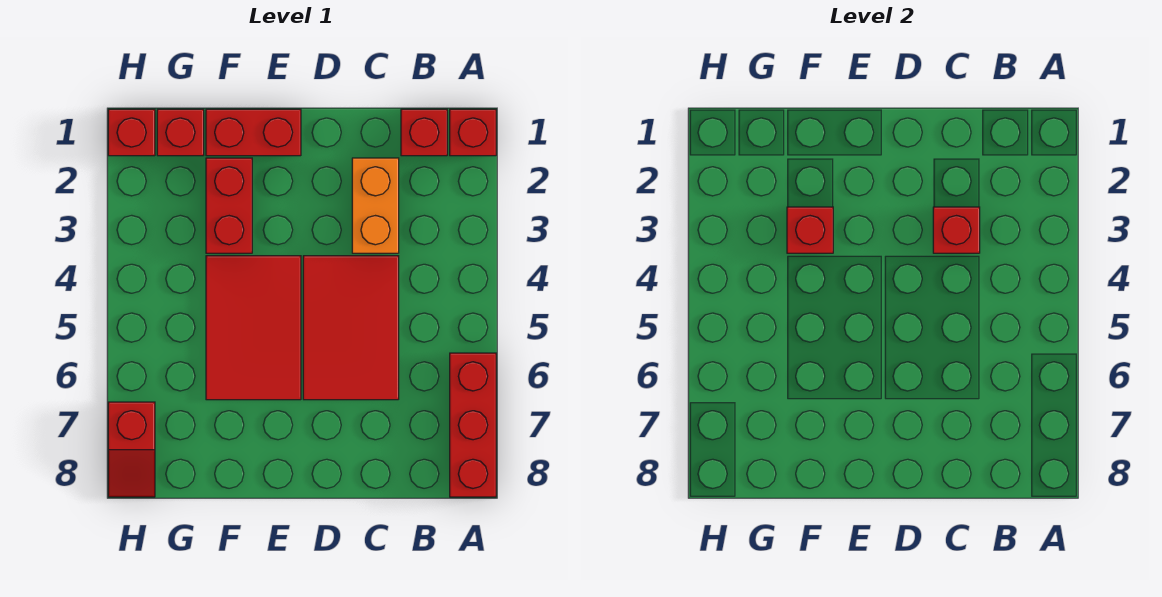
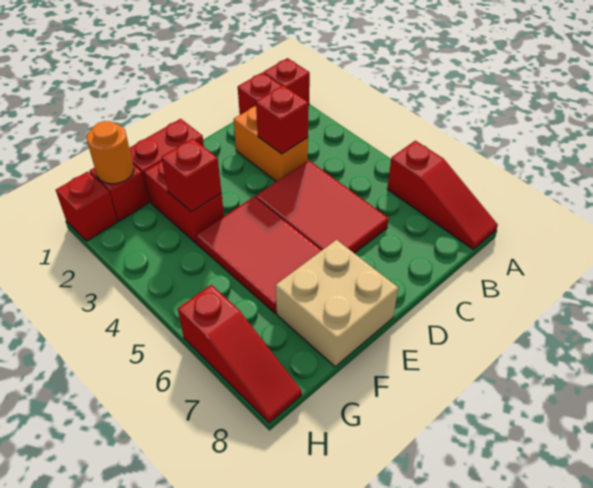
red brick A6:A8 level 1 -> red slope A6:A8 level 1 top 6
none -> tan brick E7:F8 level 1
none -> orange round brick G1 level 2
red slope H7:H8 level 1 top 7 -> red slope H6:H8 level 1 top 6

